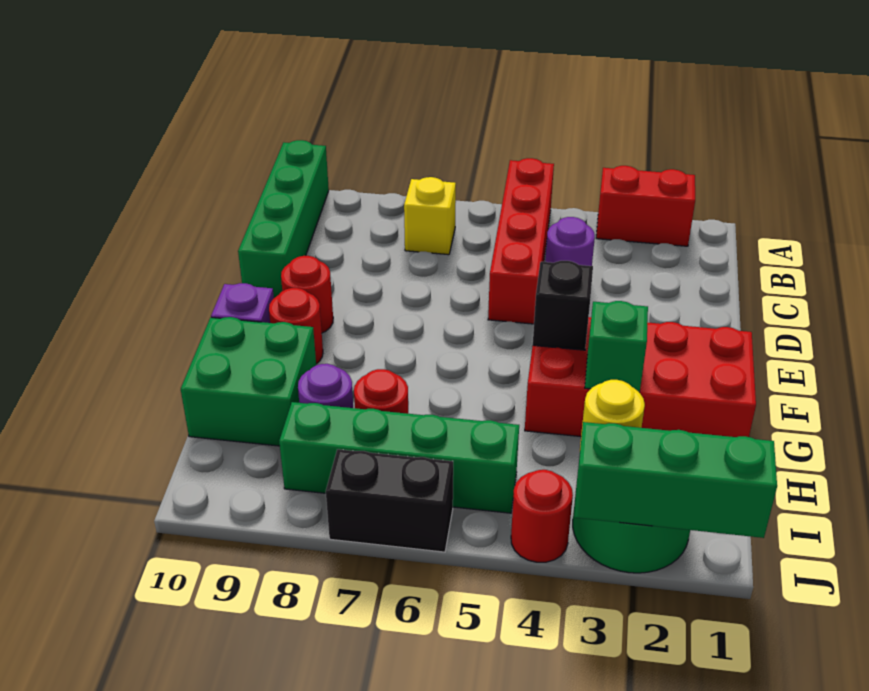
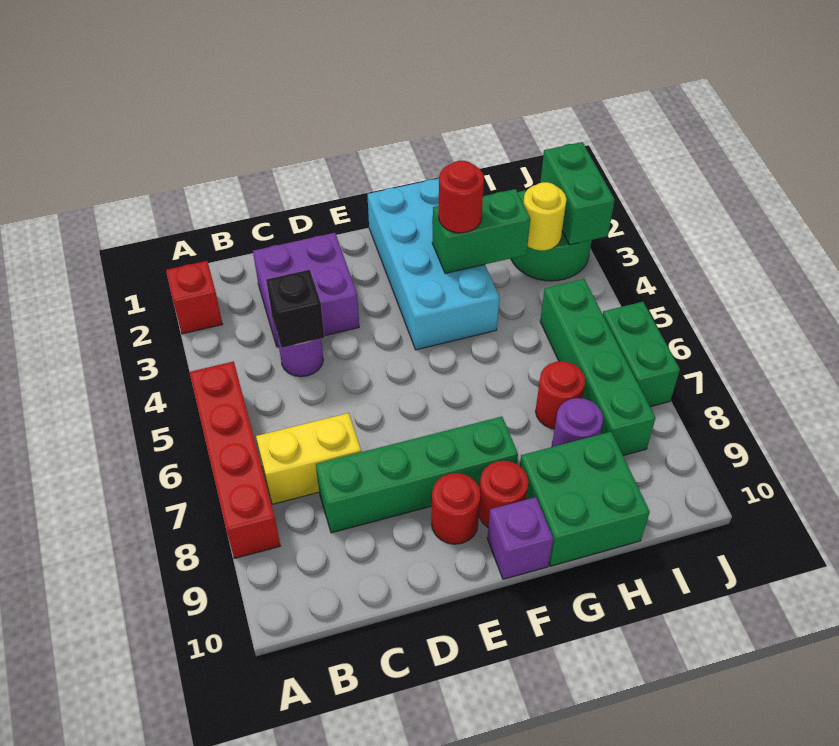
red brick A2:A3 level 1 -> red brick A2 level 1
red brick A5:D5 level 1 -> red brick A5:A8 level 1
green brick A10:D10 level 1 -> green brick C8:F8 level 1
yellow brick B7 level 1 -> yellow brick B7:C7 level 1
none -> purple brick C2:D3 level 1
red brick F1:G4 level 1 -> cyan brick F1:G4 level 1
black brick F4 level 2 -> black brick C4 level 2
green brick G3 level 2 -> green brick G3:H3 level 2
green brick J1:J3 level 2 -> green brick J2:J3 level 2
red round brick J4 level 1 -> red round brick G3 level 3
black brick J6:J7 level 1 -> green brick J6:J7 level 1

